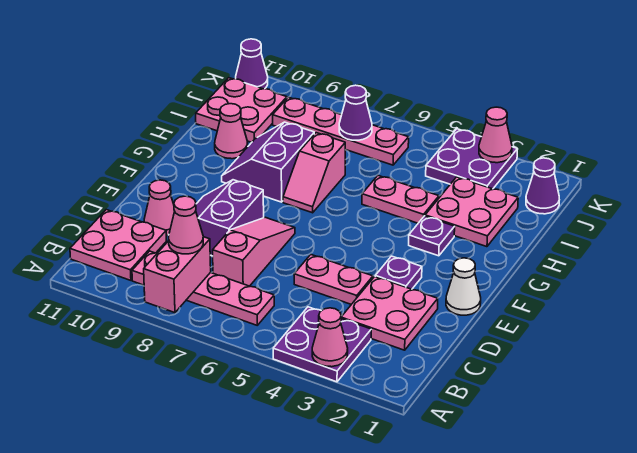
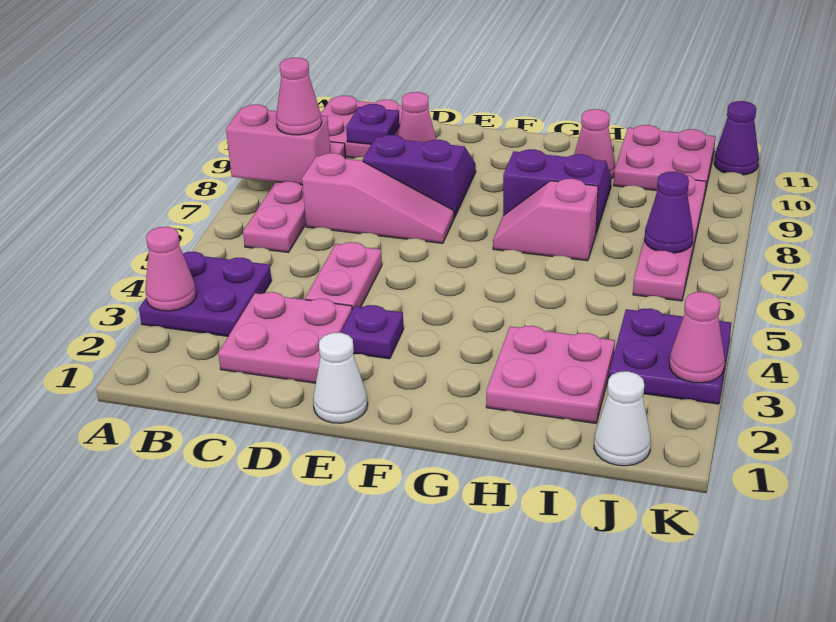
purple plate G3 level 1 -> purple plate C10 level 2
pink plate H4:H5 level 1 -> none
purple cone J1 level 1 -> white cone J1 level 1

